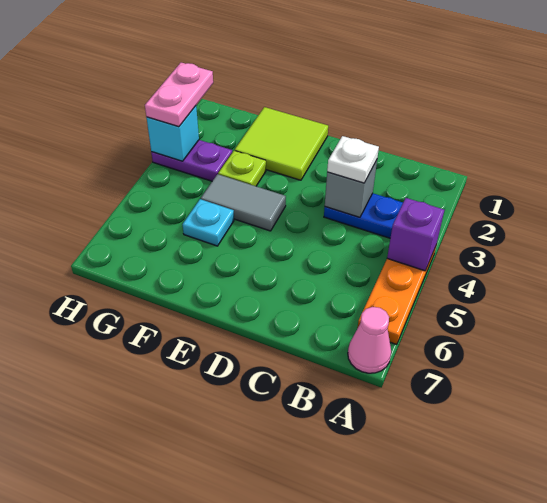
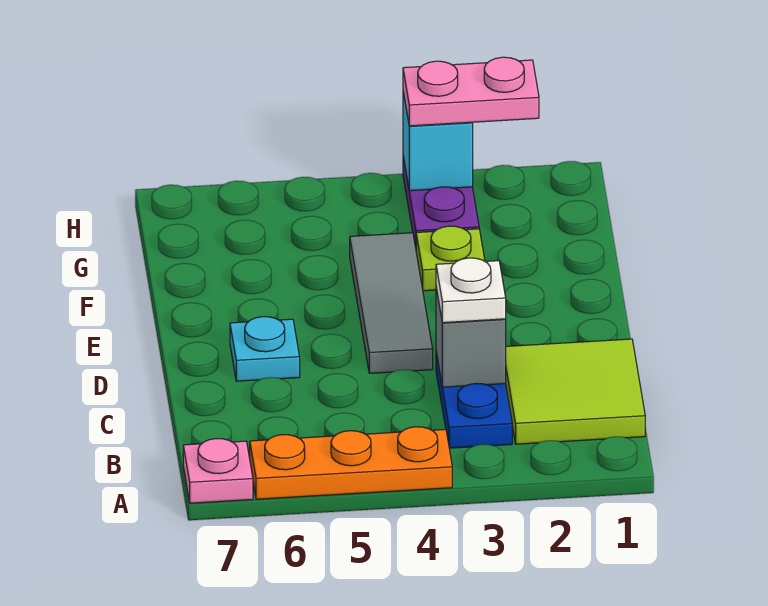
purple brick A4 level 2 -> none
pink cone A7 level 1 -> pink plate A7 level 1
lime tile E1:F2 level 1 -> lime tile B1:C2 level 1
grey tile E4:F4 level 1 -> grey tile D4:F4 level 1
cyan plate F5 level 1 -> cyan plate D6 level 1

